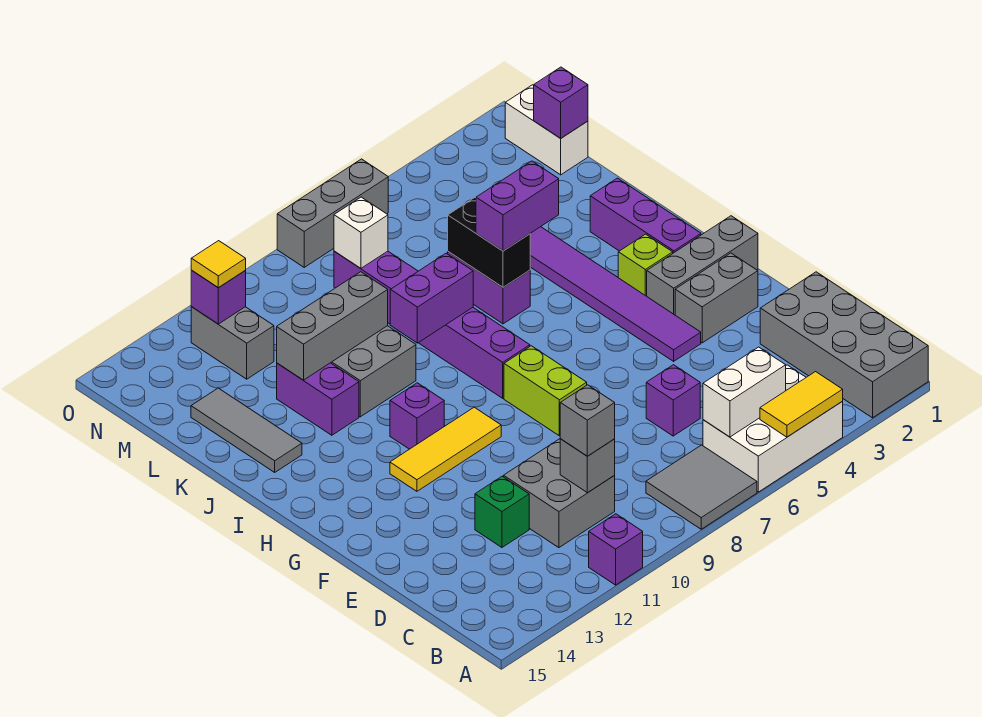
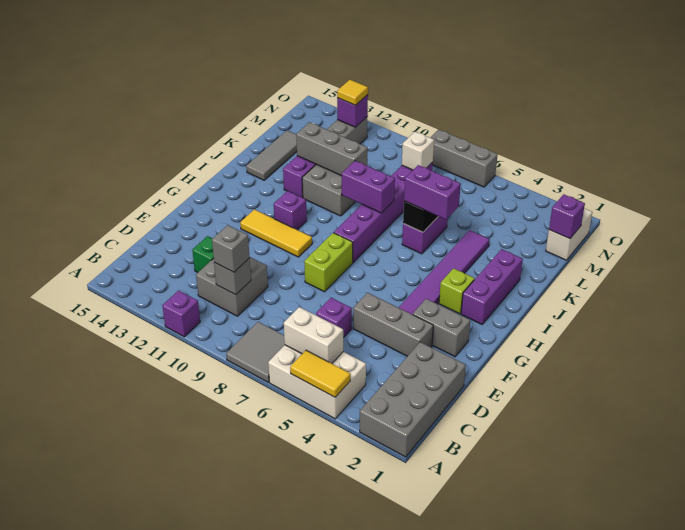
grey brick G1:G3 level 1 -> grey brick E3:E5 level 1

